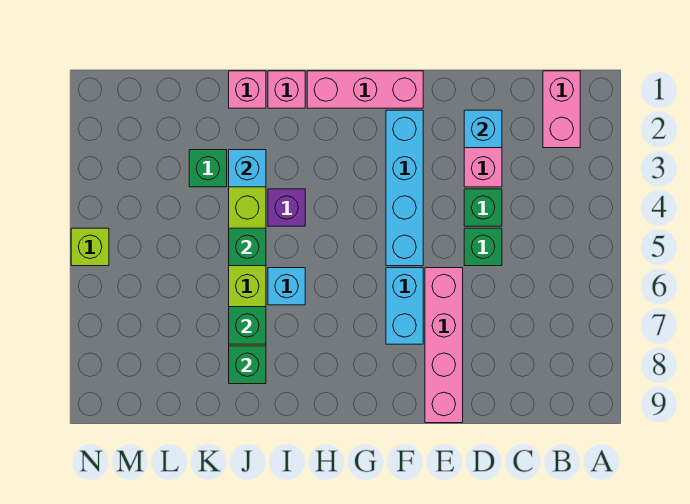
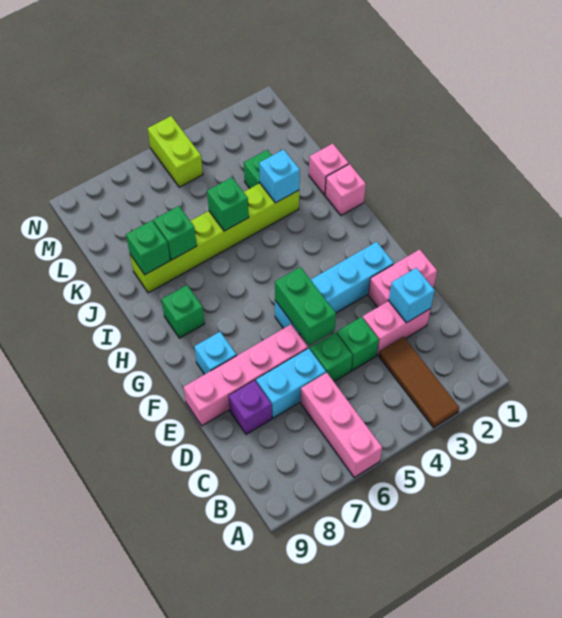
none -> brown tile A3:C3 level 1
pink brick B1:B2 level 1 -> pink brick E1:E2 level 1
none -> green brick E5:F5 level 2
pink brick F1:H1 level 1 -> pink brick A6:C6 level 1
cyan brick F6:F7 level 1 -> cyan brick D6:D7 level 1
none -> green brick H8 level 1
purple brick I4 level 1 -> purple brick D8 level 1
cyan brick I6 level 1 -> cyan brick F8 level 1
lime brick N5 level 1 -> lime brick M5:N5 level 1

